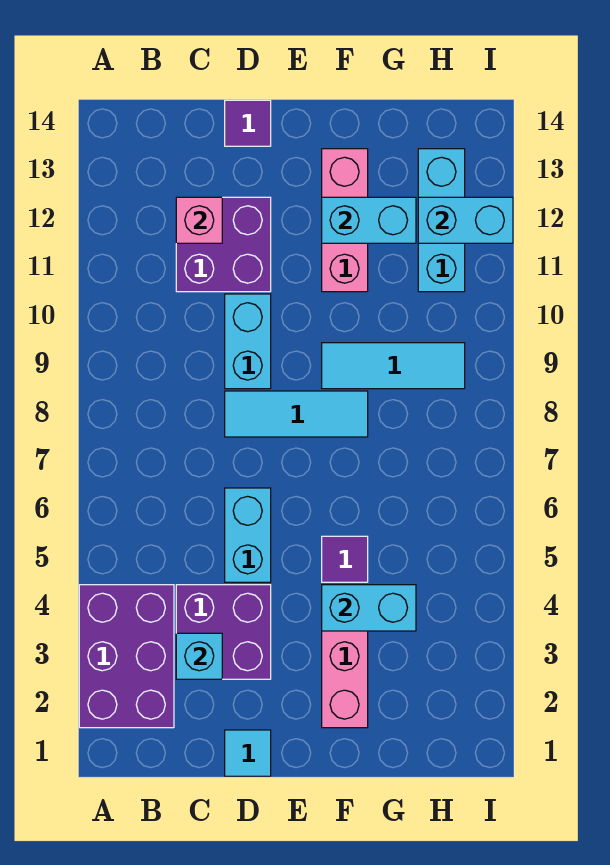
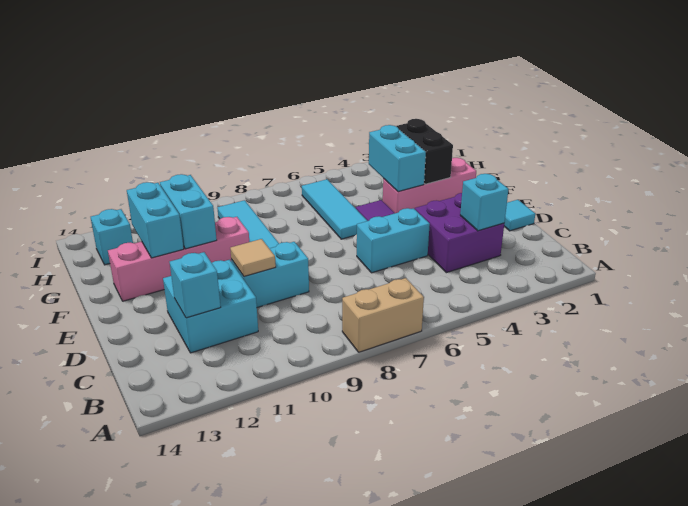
purple brick A2:B4 level 1 -> none
none -> tan brick A7:A8 level 1
purple brick C11:D12 level 1 -> cyan brick C11:D12 level 1
pink brick C12 level 2 -> cyan brick C12 level 2
cyan tile D8:F8 level 1 -> cyan tile F6:H6 level 1
none -> tan tile D10 level 2
purple tile D14 level 1 -> none
none -> black brick F3:G3 level 2
pink brick F11:F13 level 1 -> pink brick F10:F13 level 1
cyan brick H11:H13 level 1 -> cyan brick H13 level 1
cyan brick H12:I12 level 2 -> cyan brick F11:G11 level 2

